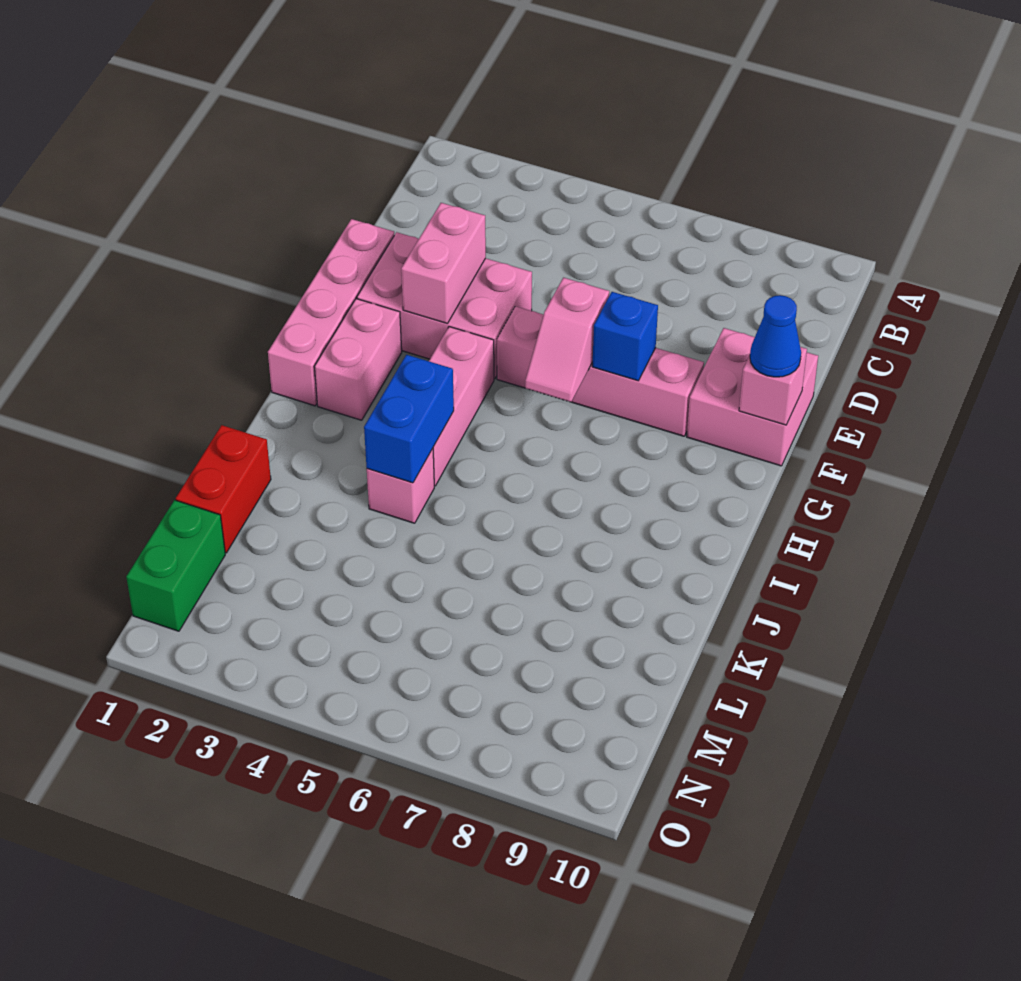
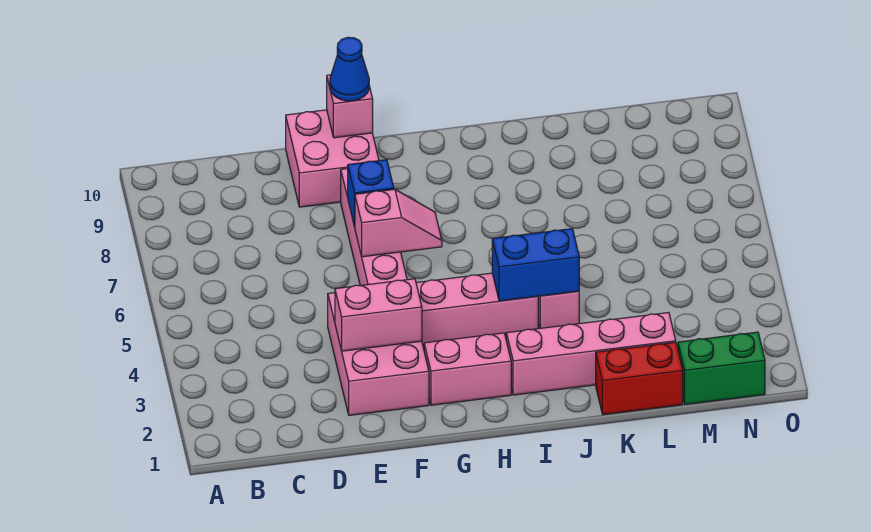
pink brick E1:H1 level 1 -> pink brick I2:L2 level 1

